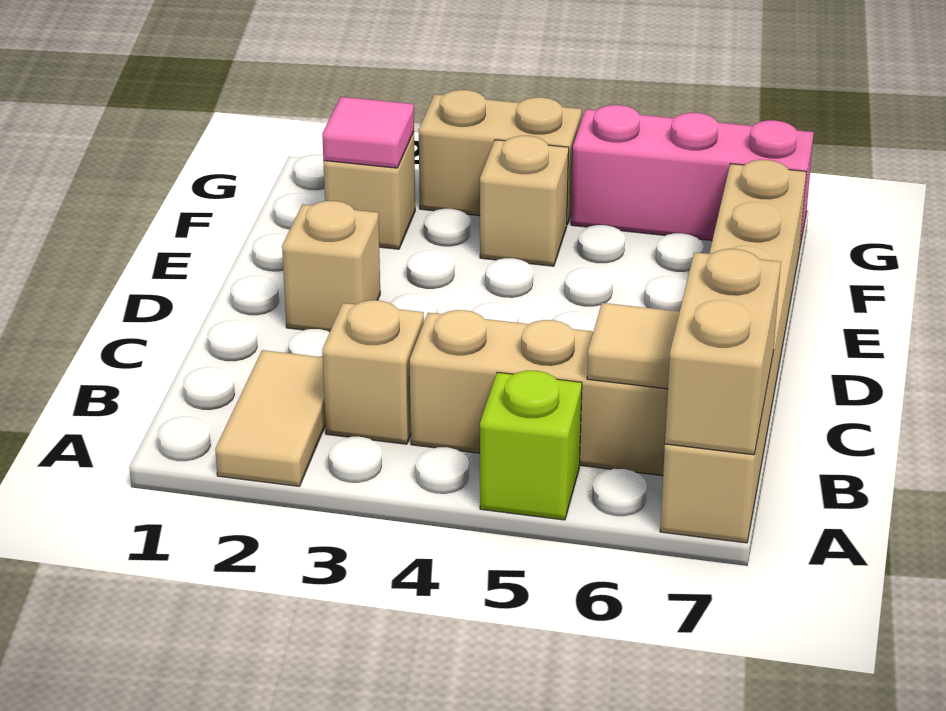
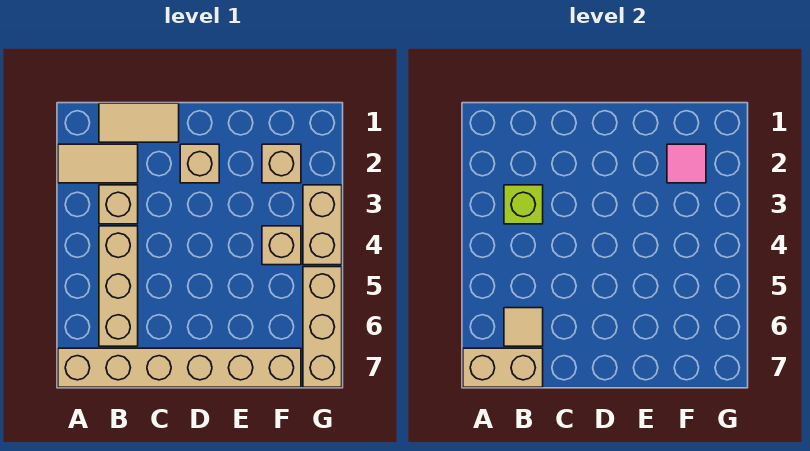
lime brick A5 level 1 -> lime brick B3 level 2
none -> tan tile B1:C1 level 1
pink brick G5:G7 level 1 -> tan brick G5:G7 level 1

